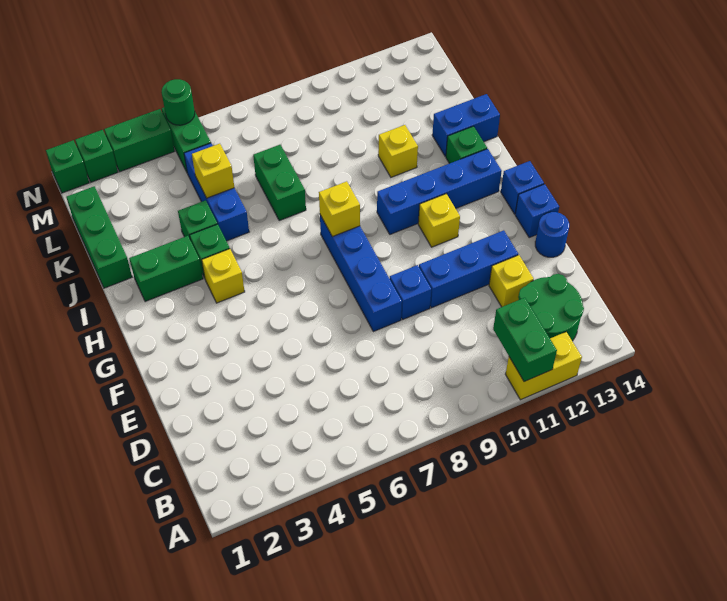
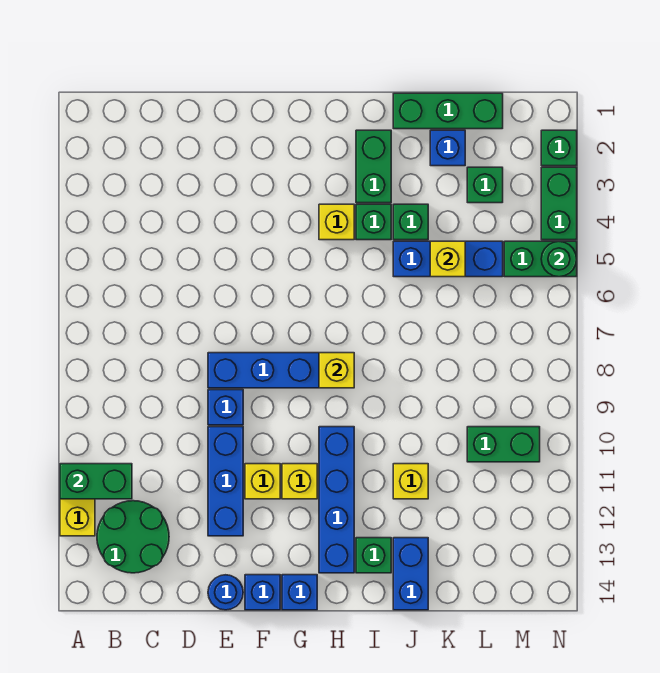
yellow brick D12 level 1 -> yellow brick F11 level 1
green brick J7:K7 level 1 -> green brick L10:M10 level 1
none -> blue brick K2 level 1
green brick N1 level 1 -> green brick L3 level 1

